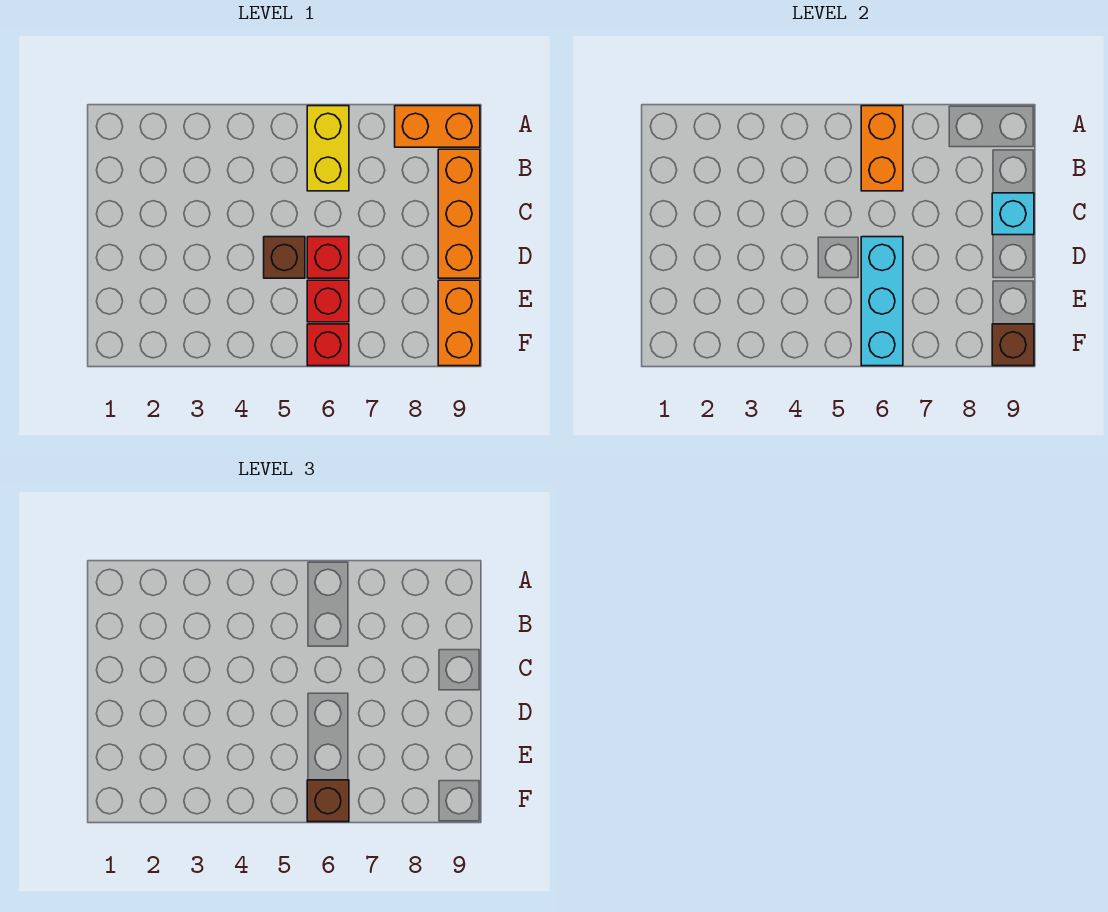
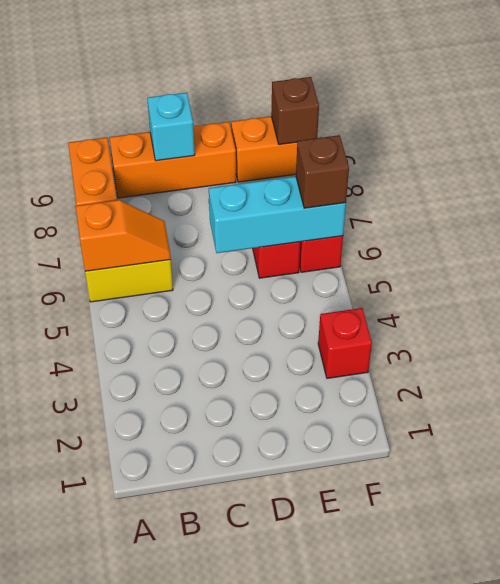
orange brick A6:B6 level 2 -> orange slope A6:B6 level 2 top A
brown brick D5 level 1 -> none
red brick D6 level 1 -> red brick F3 level 1

